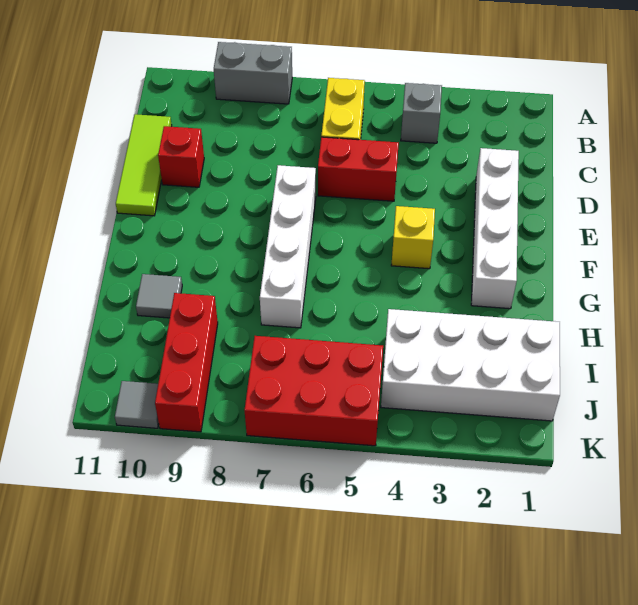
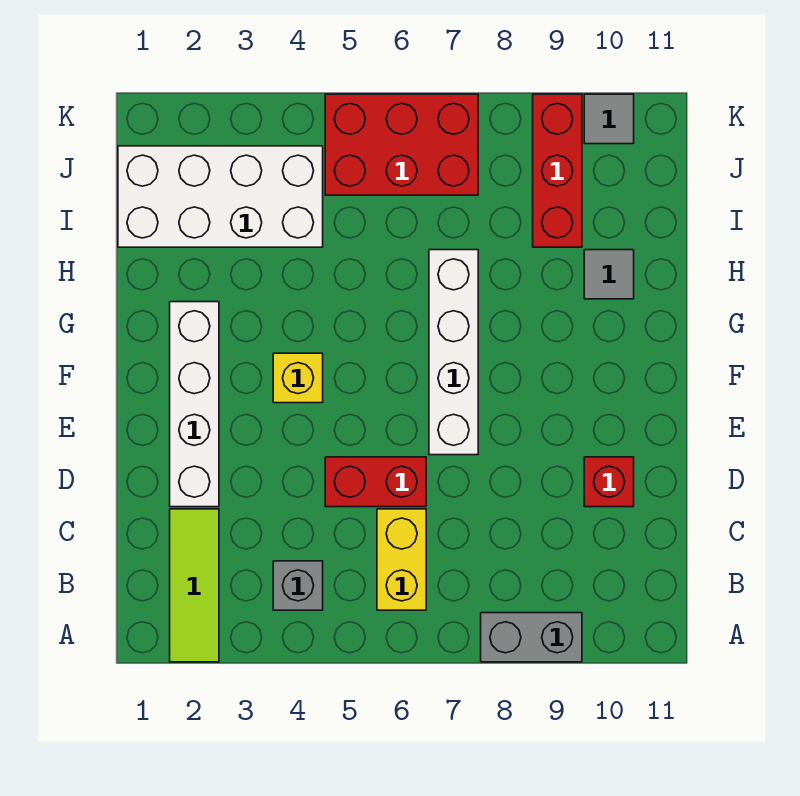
lime tile C11:E11 level 1 -> lime tile A2:C2 level 1

